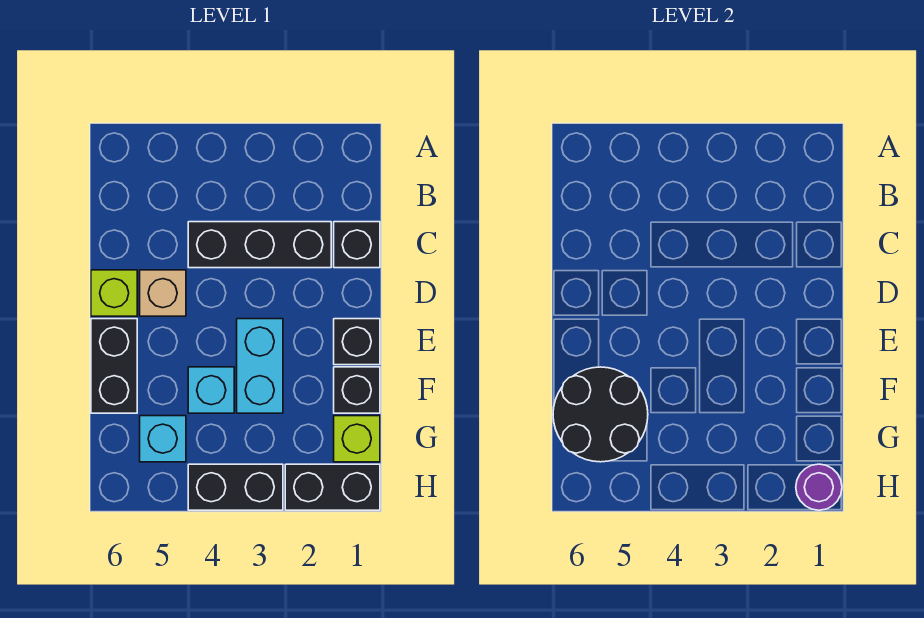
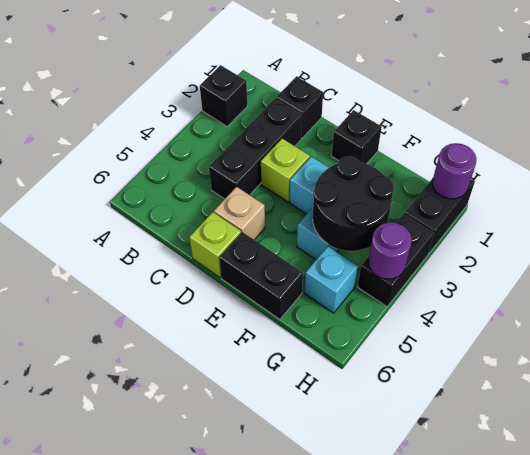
black brick F1 level 1 -> black brick A2 level 1
black round brick F5:G6 level 2 -> black round brick F3:G4 level 2
lime brick G1 level 1 -> lime brick D3 level 1
none -> purple round brick H4 level 2

